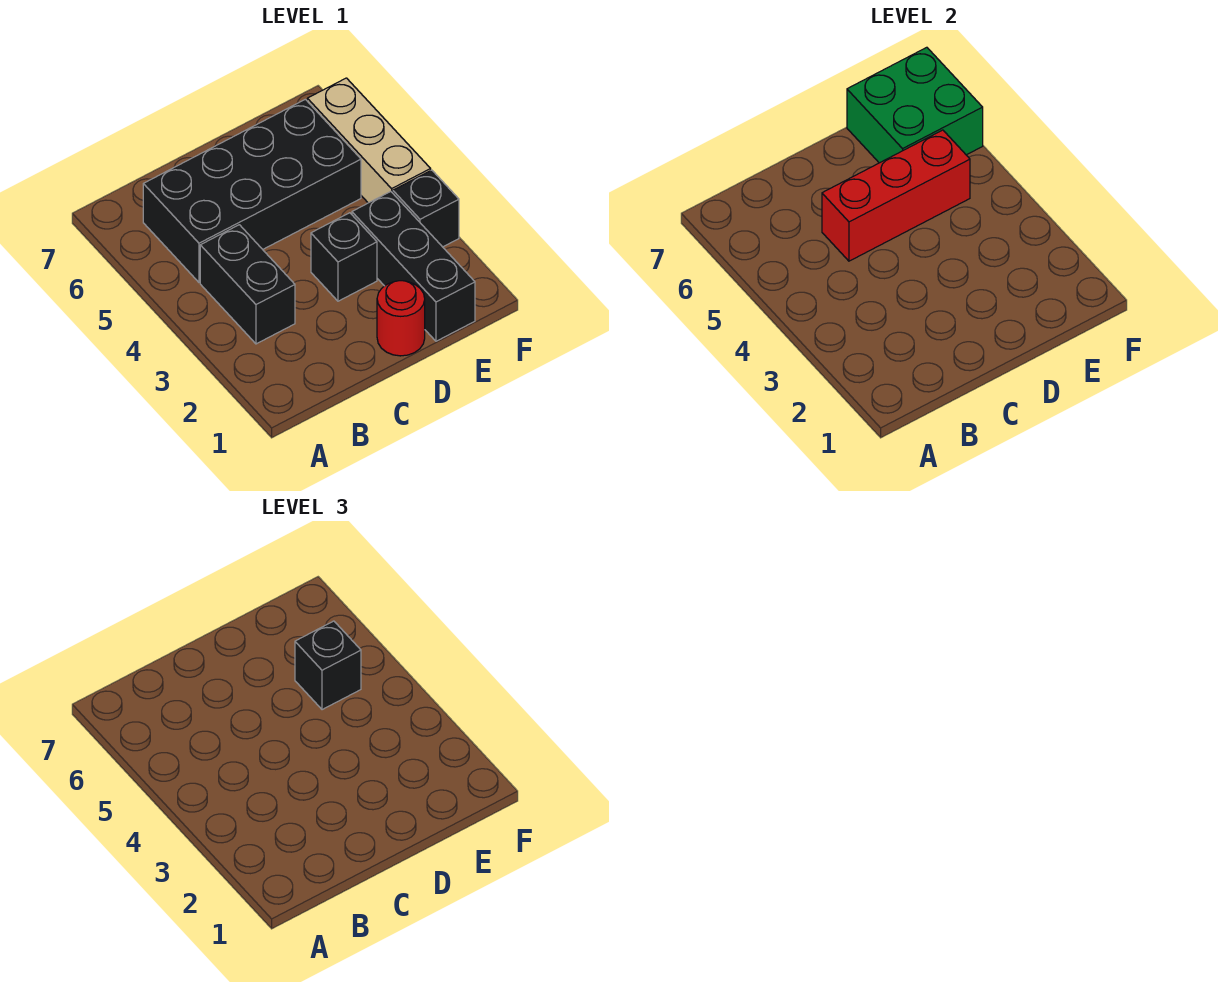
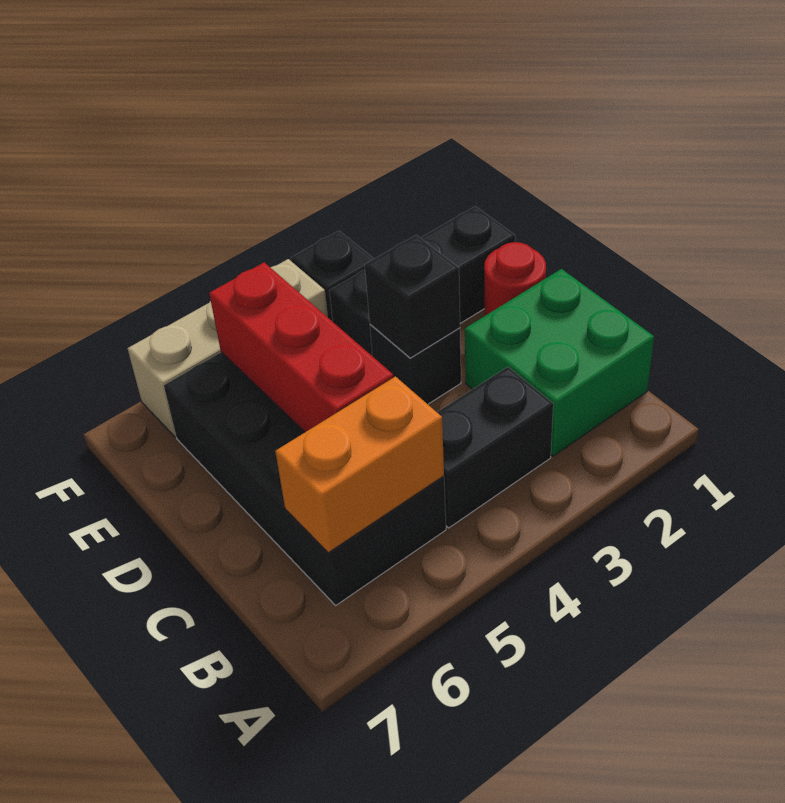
none -> orange brick B5:B6 level 2
black brick E5 level 3 -> black brick D3 level 2
green brick E6:F7 level 2 -> green brick B1:C2 level 1

